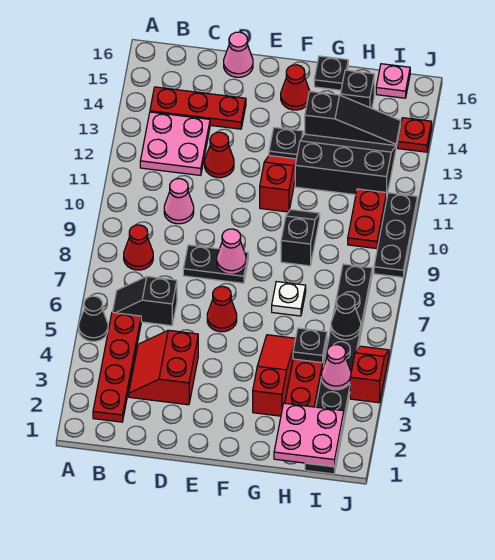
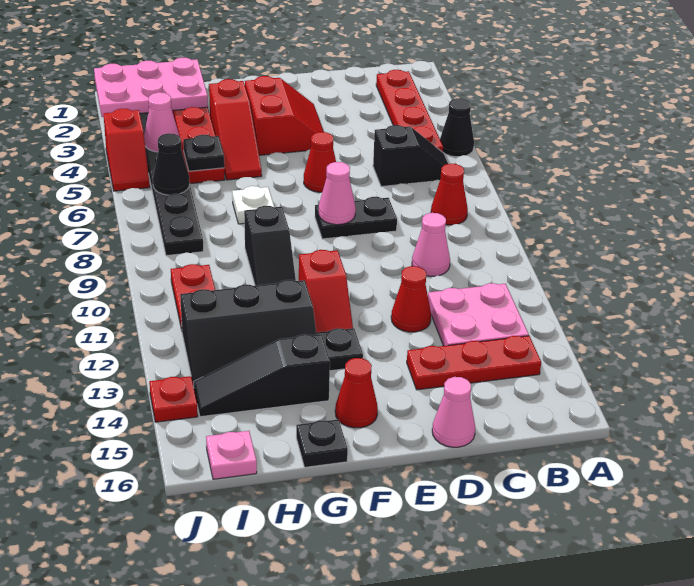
red slope C3:D4 level 1 top D -> red slope E3:F4 level 1 top F
pink plate H1:I2 level 2 -> pink plate H1:J2 level 2
black brick H15 level 1 -> none
black plate J9:J11 level 1 -> none

